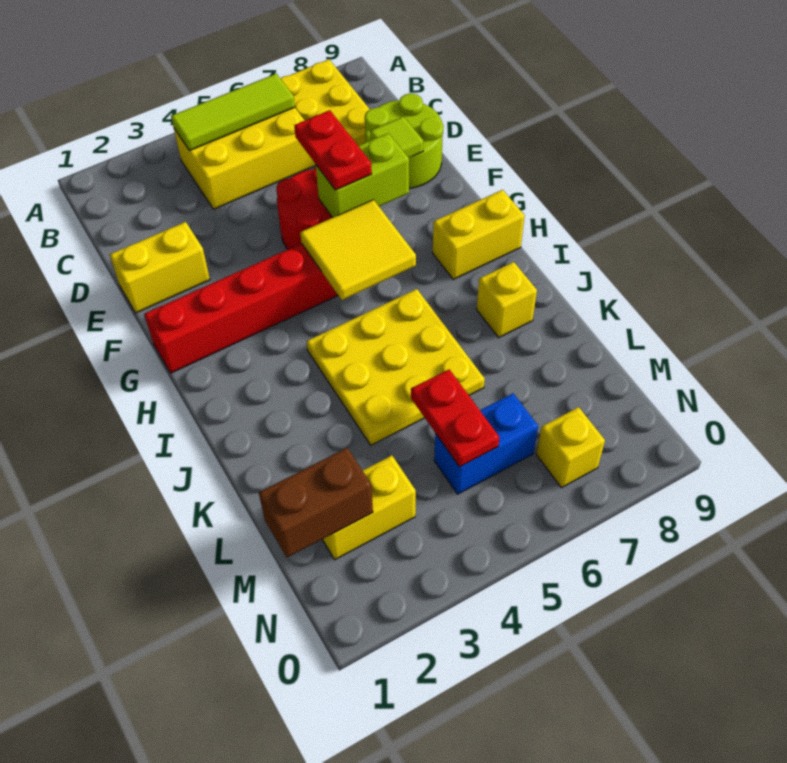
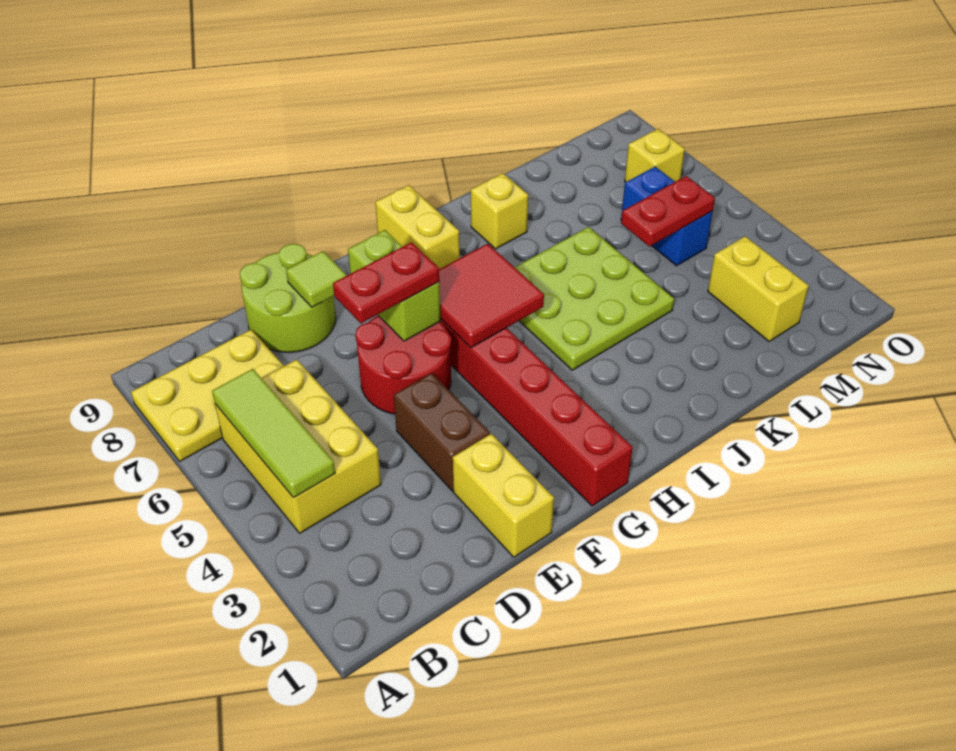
yellow tile G5:H6 level 2 -> red tile G5:H6 level 2
yellow plate I4:K6 level 1 -> lime plate I4:K6 level 1
brown brick M1:M2 level 2 -> brown brick E3:E4 level 1

